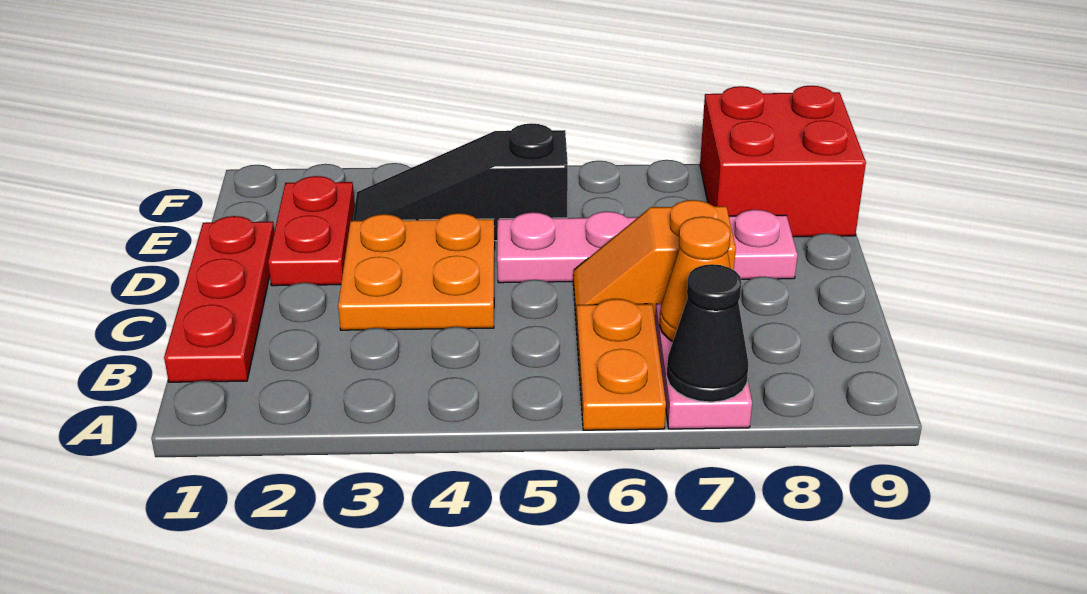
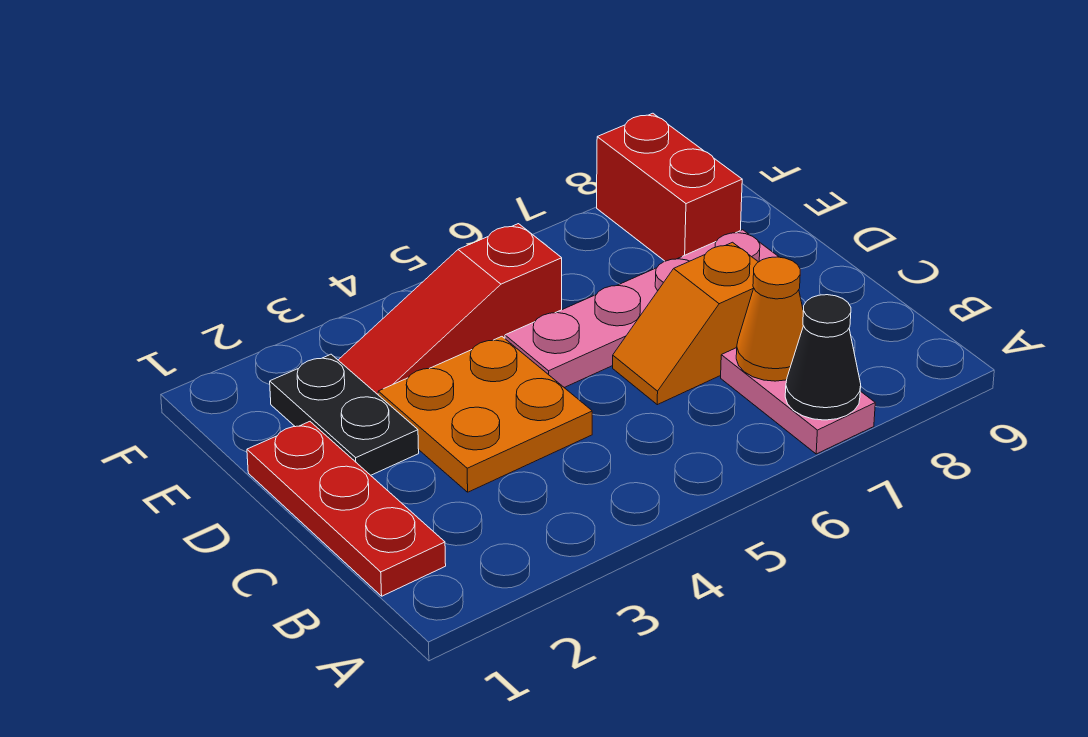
orange plate A6:B6 level 1 -> none
red plate D2:E2 level 1 -> black plate D2:E2 level 1
black slope E3:E5 level 1 top 5 -> red slope E3:E5 level 1 top 5
red brick E8:F9 level 1 -> red brick E8:F8 level 1

